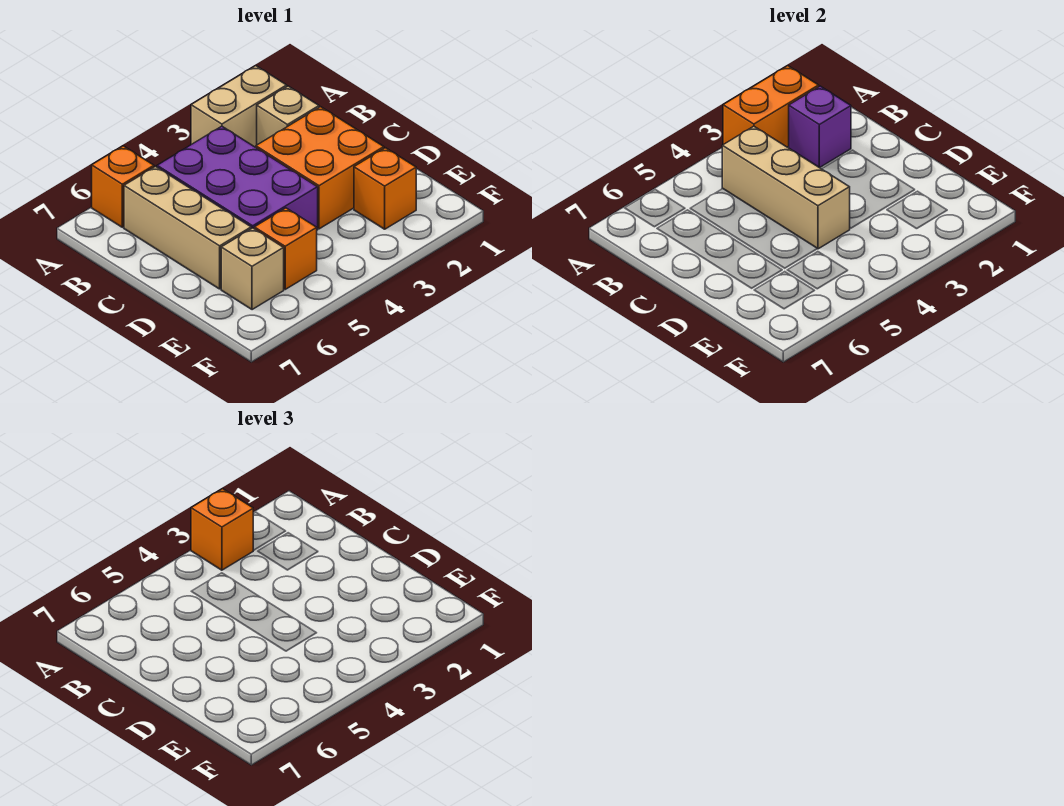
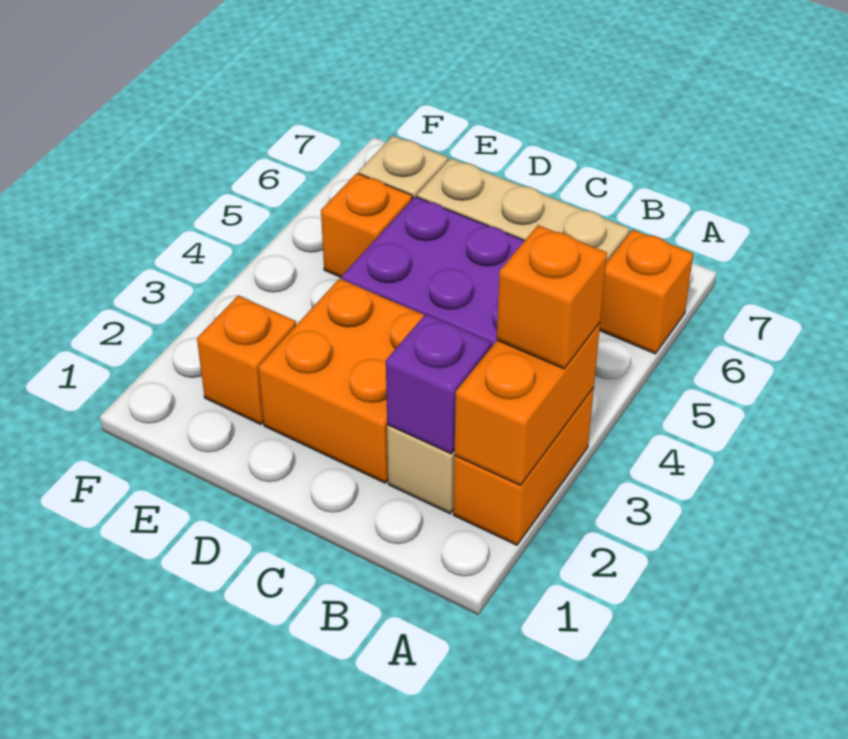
tan brick A2:A3 level 1 -> orange brick A2:A3 level 1
tan brick B4:D4 level 2 -> none

